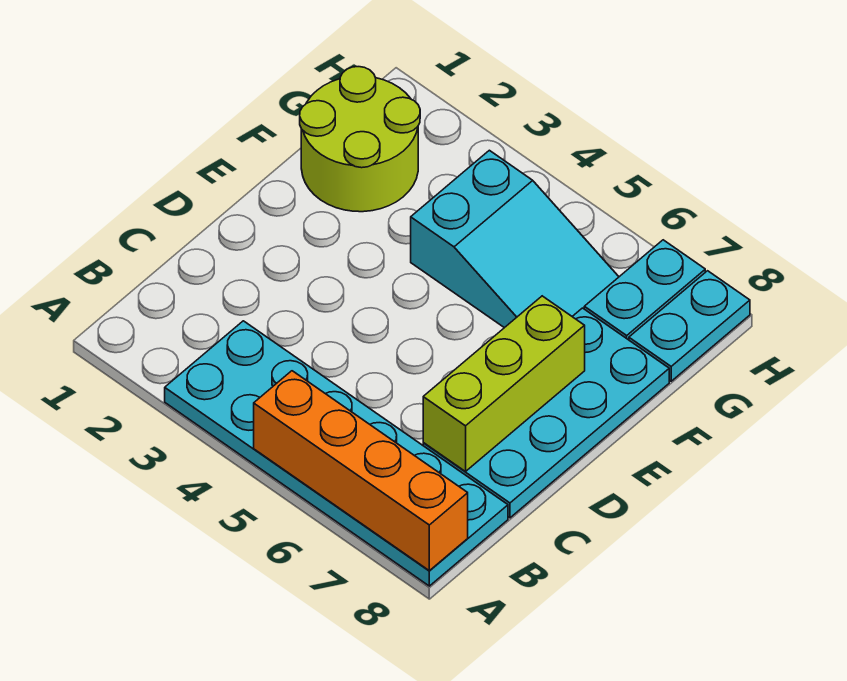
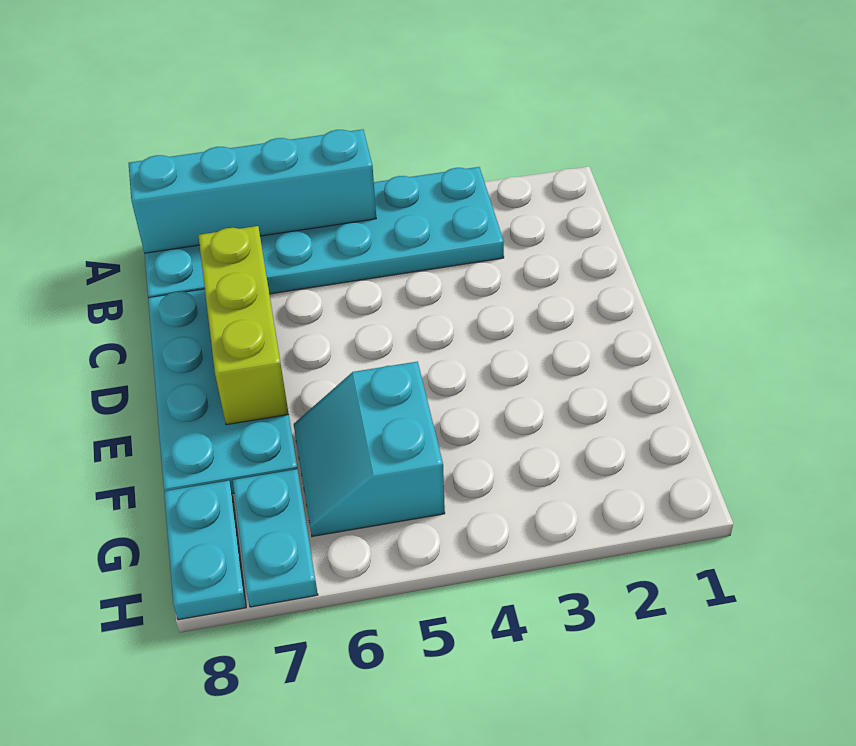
orange brick A5:A8 level 2 -> cyan brick A5:A8 level 2
lime round brick F1:G2 level 1 -> none
cyan slope F4:G6 level 1 top 4 -> cyan slope F5:G6 level 1 top 5

